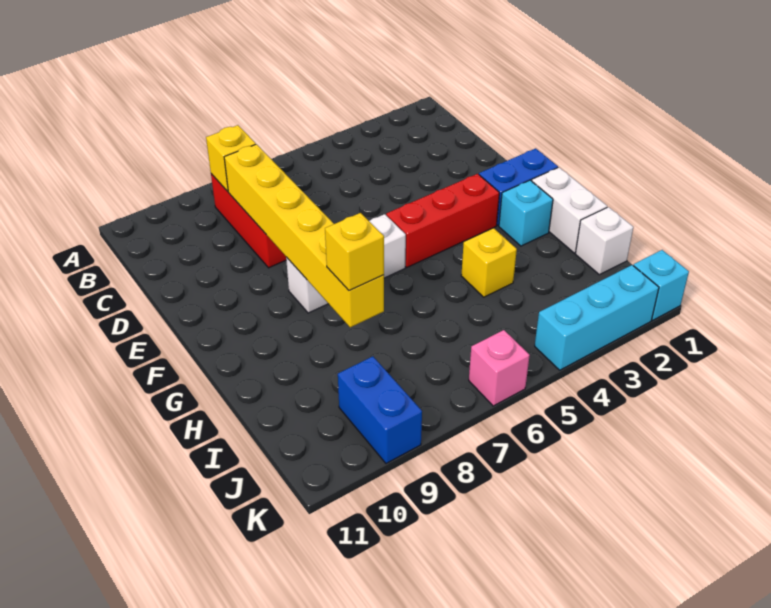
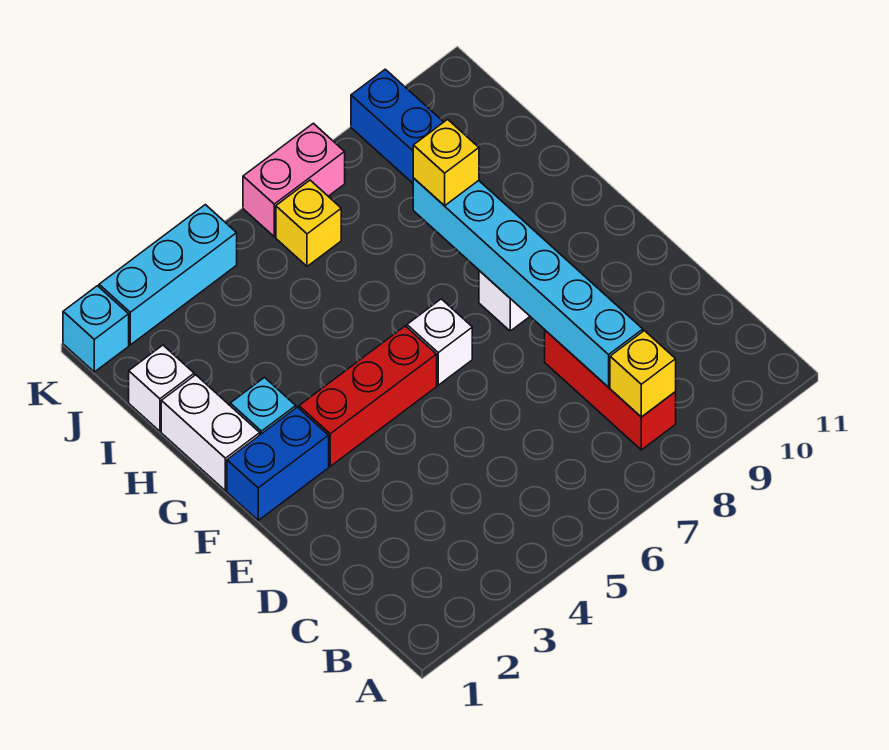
yellow brick C8:H8 level 2 -> cyan brick C8:H8 level 2
yellow brick H4 level 1 -> yellow brick J6 level 1
pink brick K6 level 1 -> pink brick K6:K7 level 1

